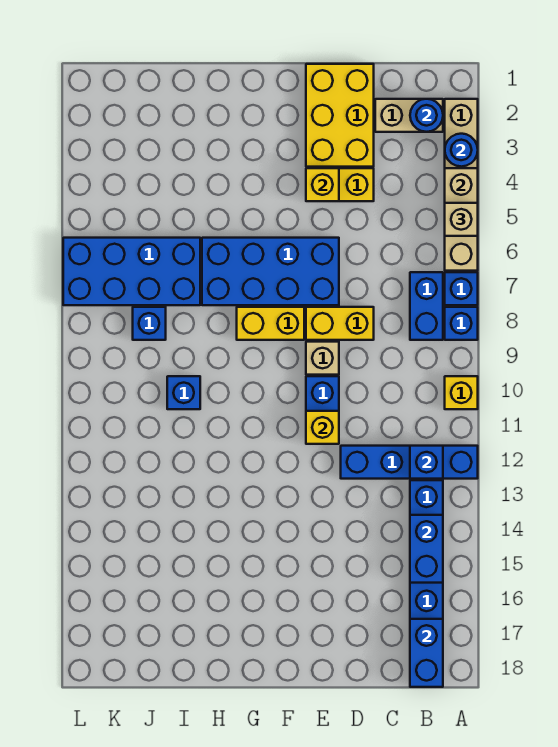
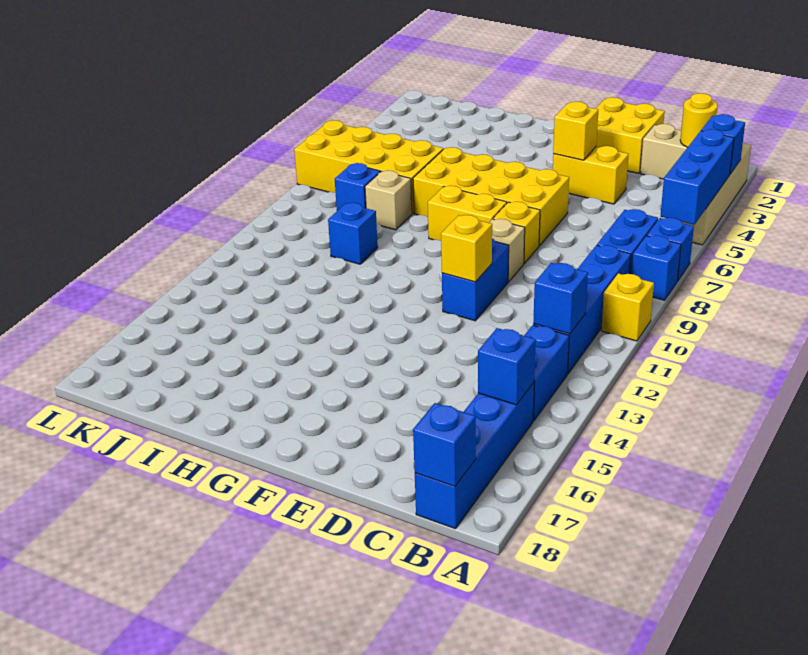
blue round brick A3 level 2 -> blue brick A3 level 2
tan brick A4:A6 level 2 -> blue brick A4:A6 level 2
tan brick A5 level 3 -> tan brick I8 level 1
blue brick A12:D12 level 1 -> blue brick B9:B12 level 1
blue round brick B2 level 2 -> yellow round brick B2 level 2
blue brick B14:B15 level 2 -> blue brick B15 level 2
blue brick B17:B18 level 2 -> blue brick B18 level 2
yellow brick D1:E3 level 1 -> yellow brick D1:E2 level 1
yellow brick D8:E8 level 1 -> yellow brick E8 level 1
blue brick E6:H7 level 1 -> yellow brick E6:H7 level 1
blue brick I6:L7 level 1 -> yellow brick I6:L7 level 1

